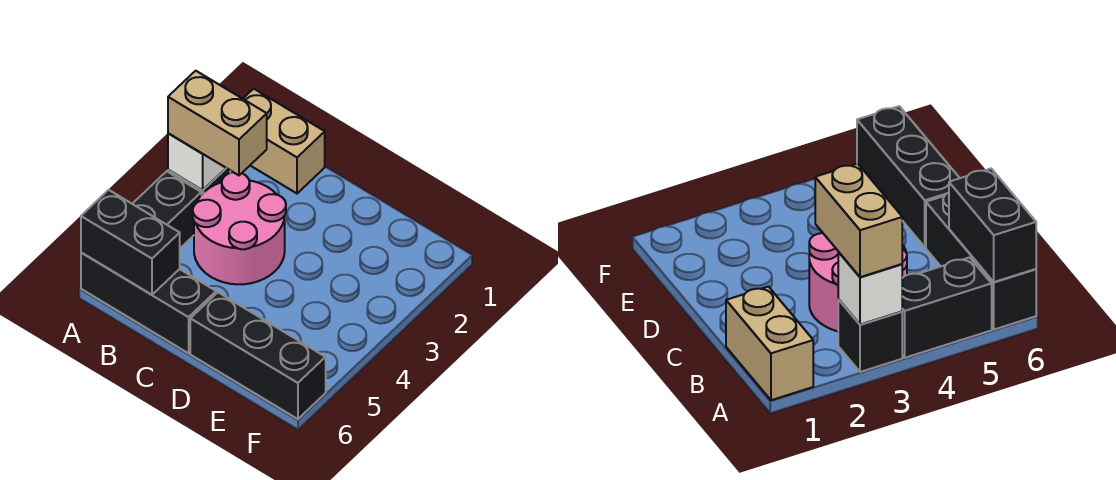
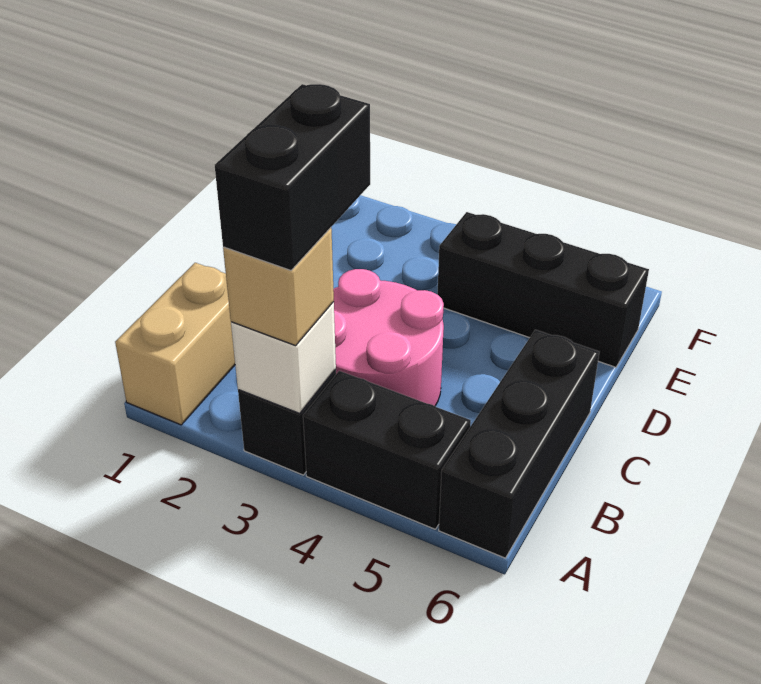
tan brick A3:B3 level 3 -> tan brick A3 level 3
black brick A6:B6 level 2 -> black brick A3:B3 level 4
black brick D6:F6 level 1 -> black brick E4:E6 level 1

